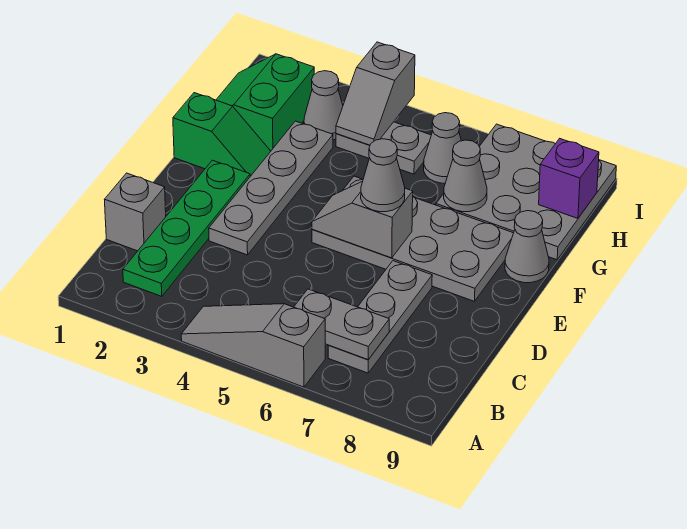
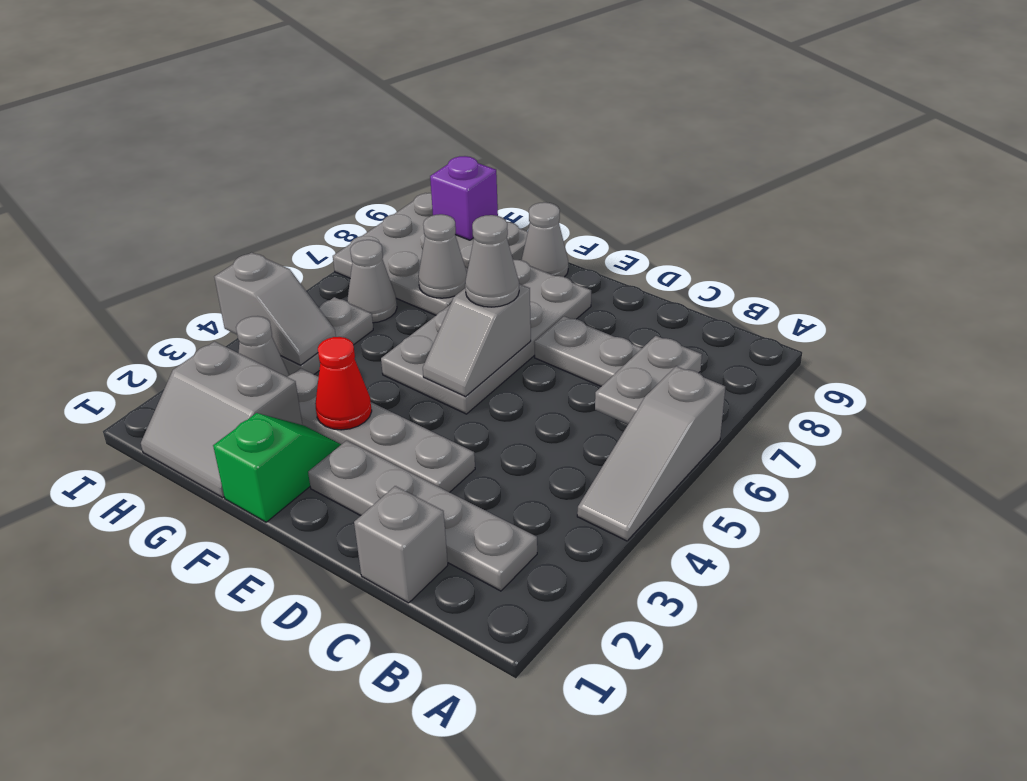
green plate B2:E2 level 1 -> grey plate B2:E2 level 1
none -> red cone F3 level 2
green slope G1:H2 level 1 top 2 -> grey slope G1:H2 level 1 top 2

